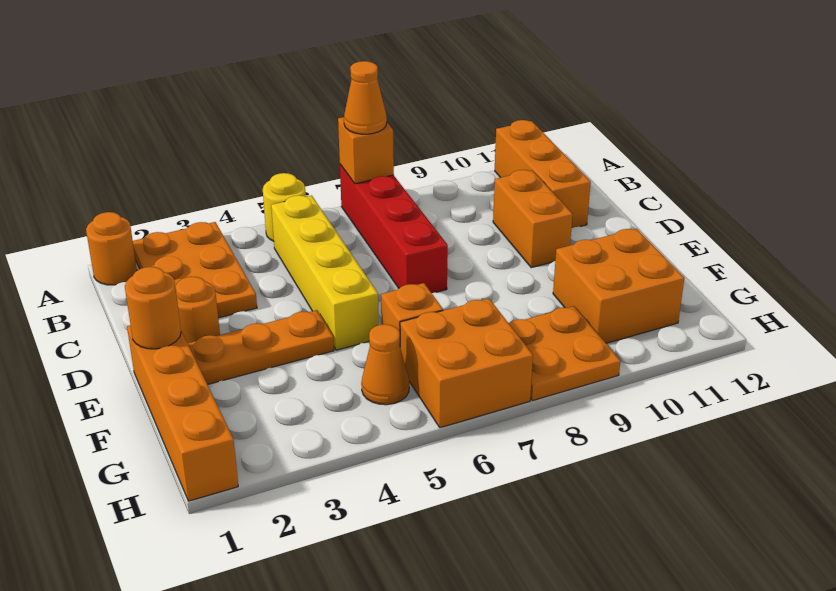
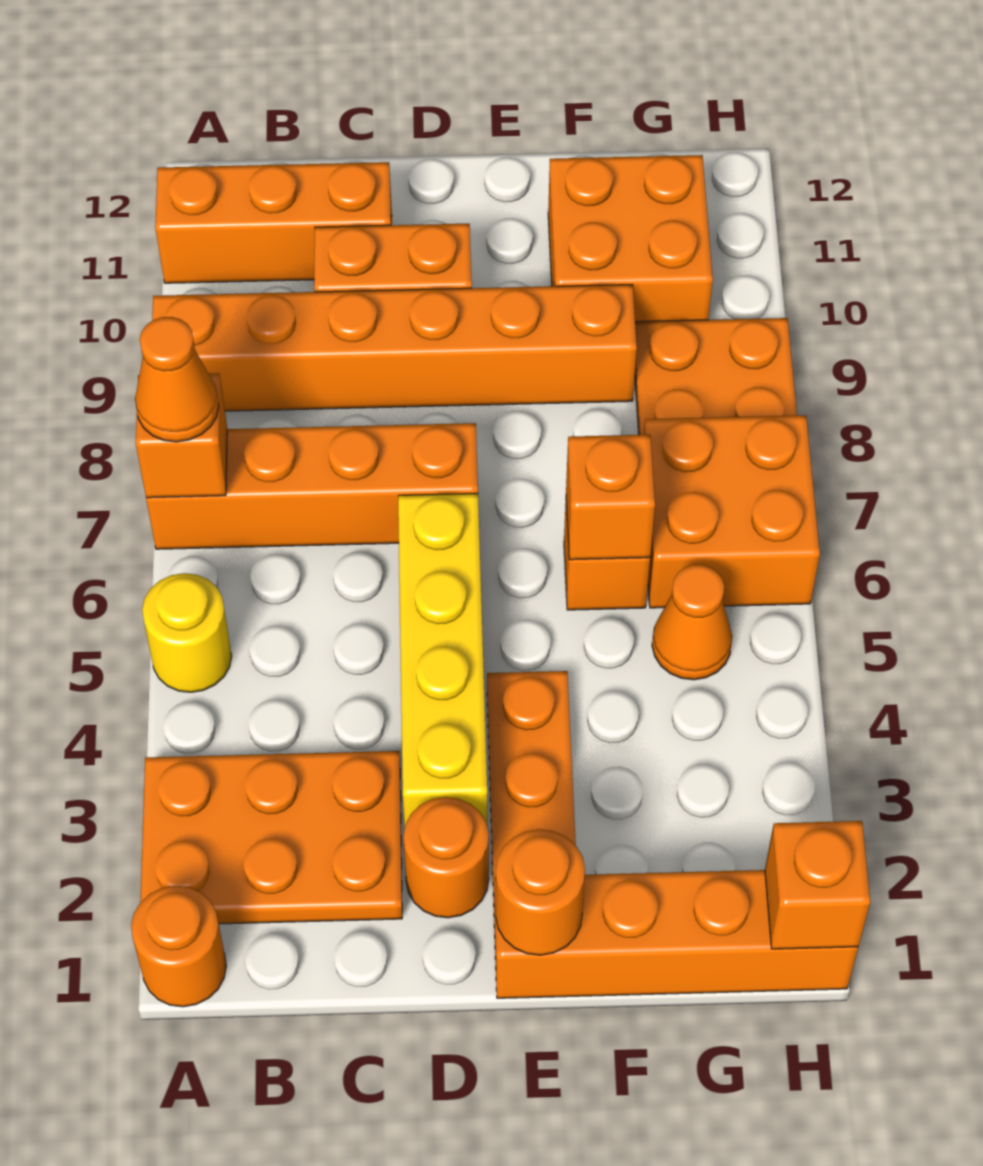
red brick A7:D7 level 1 -> orange brick A7:D7 level 1
none -> orange brick A9:F9 level 1
yellow brick B5:E5 level 1 -> yellow brick D3:D6 level 1
none -> orange brick F6 level 2
none -> orange brick H1 level 2

